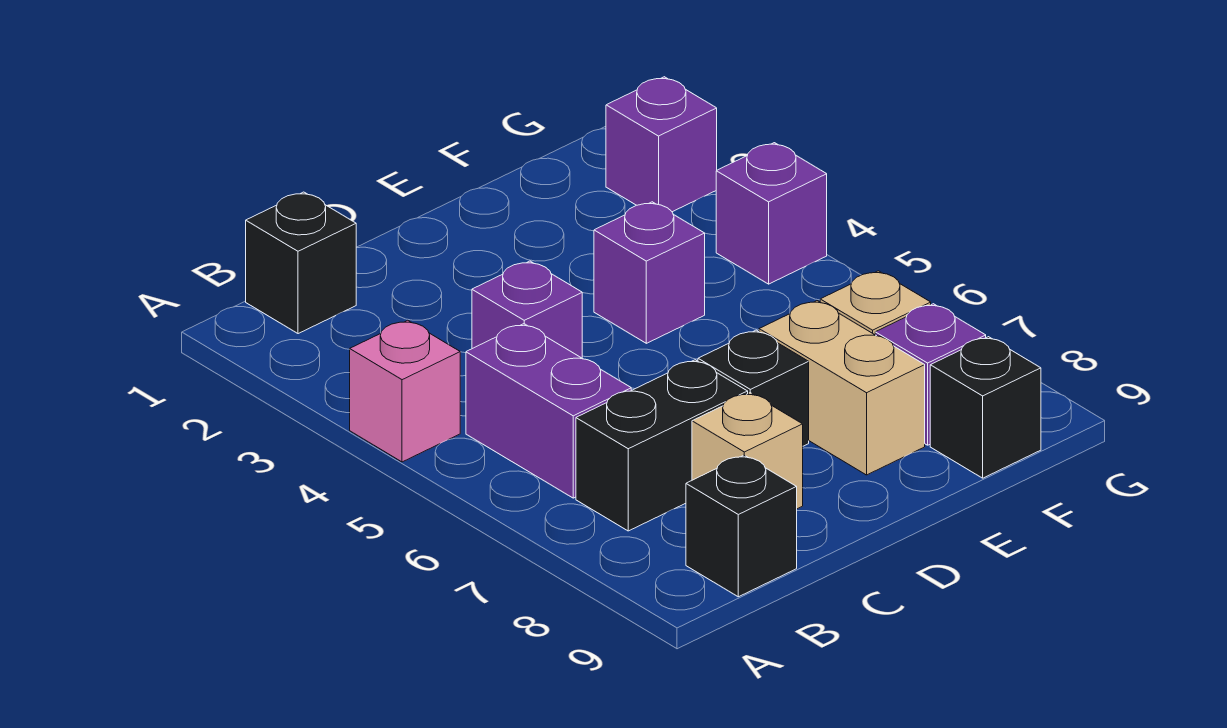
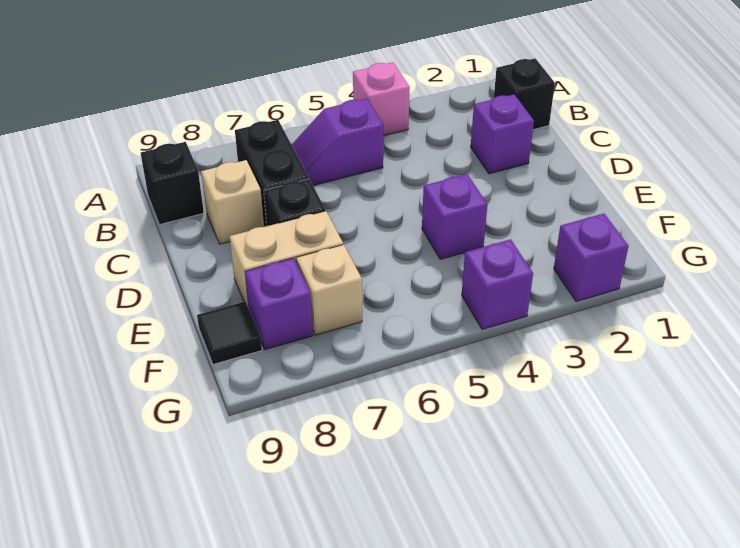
purple brick B5:B6 level 1 -> purple slope B5:B6 level 1 top 5
purple brick C4 level 1 -> purple brick C2 level 1
black brick F9 level 1 -> black tile F9 level 1

